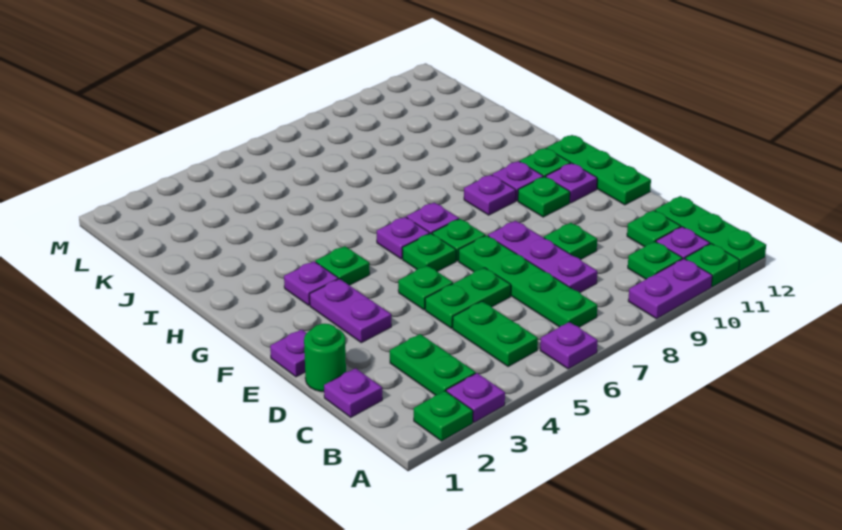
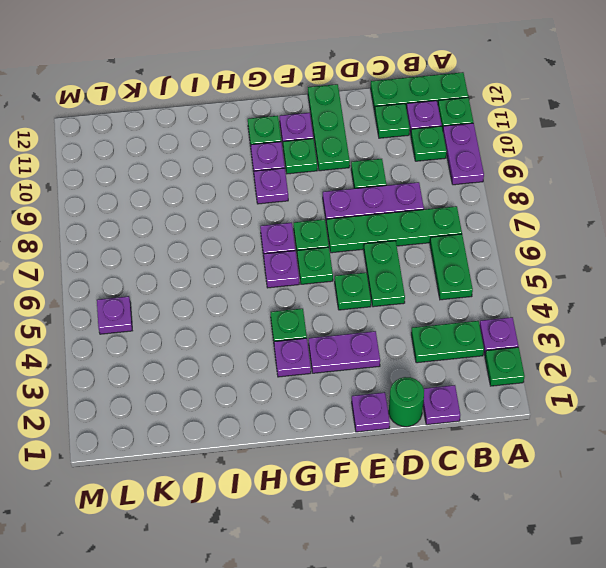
purple plate A6 level 1 -> purple plate L5 level 1
green plate B5:C5 level 1 -> green plate B5:B6 level 1
green plate E12:G12 level 1 -> green plate E10:E12 level 1

